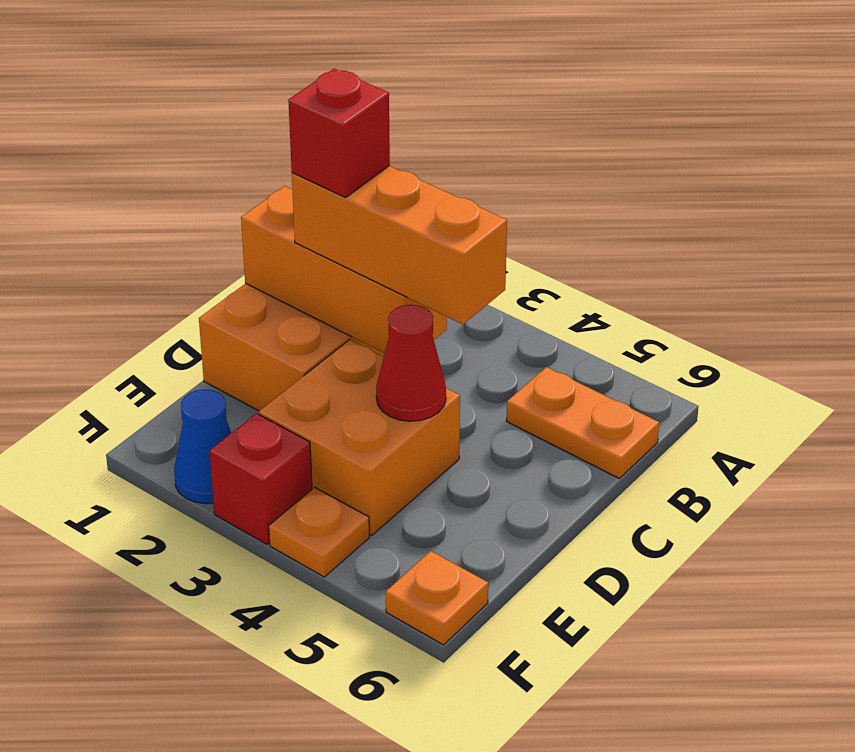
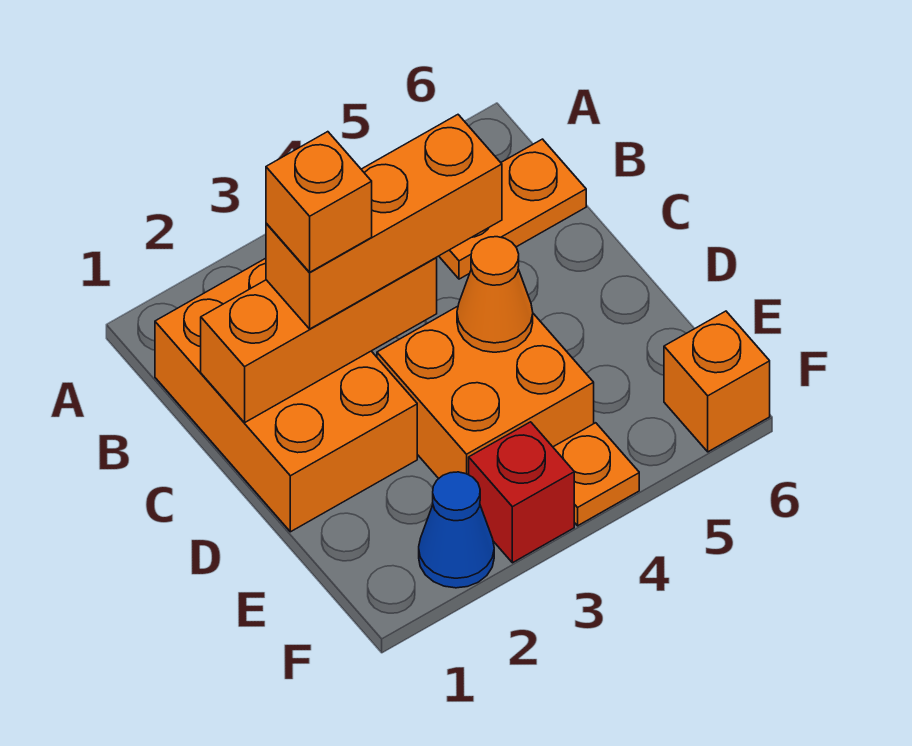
red brick C2 level 4 -> orange brick C2 level 4
red cone D4 level 2 -> orange cone D4 level 2
orange plate F6 level 1 -> orange brick F6 level 1

